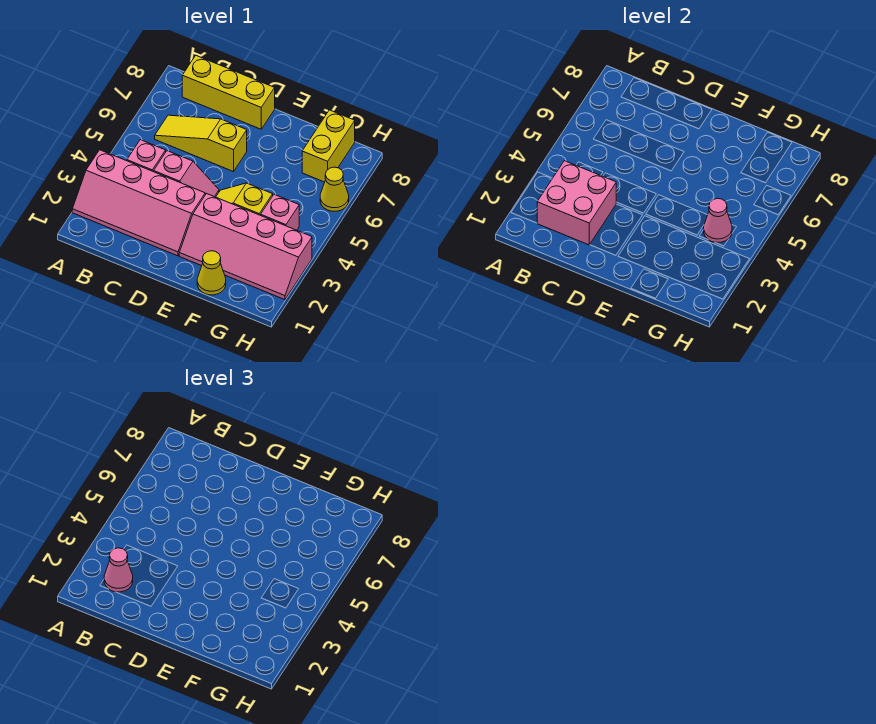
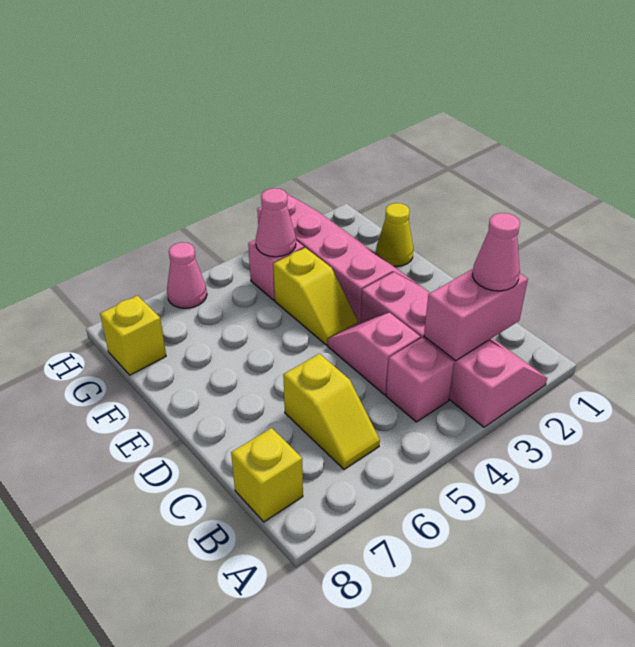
pink brick B2:C3 level 2 -> pink brick B2:B3 level 2
yellow slope B6:D6 level 1 top D -> yellow slope B6:C6 level 1 top C
yellow brick B8:D8 level 1 -> yellow brick B8 level 1
yellow brick G7:G8 level 1 -> yellow brick G8 level 1
yellow cone H6 level 1 -> pink cone H6 level 1

